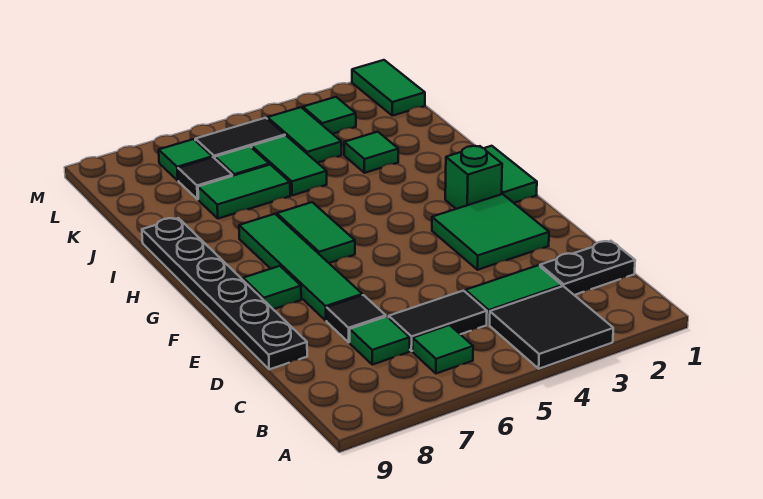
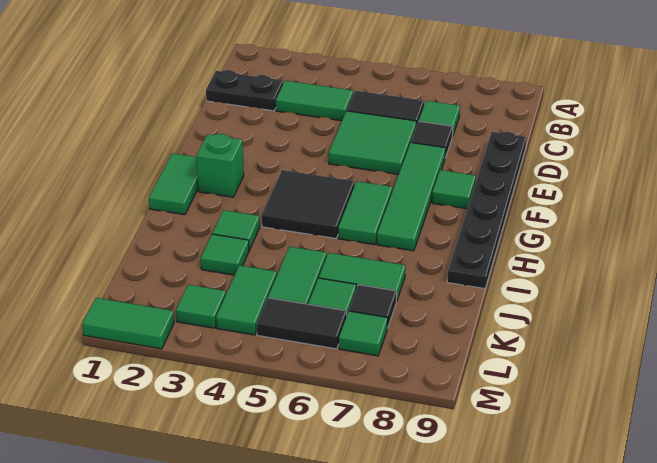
black tile A3:B4 level 1 -> black tile G4:H5 level 1
green tile B6 level 1 -> green tile I3 level 1
green tile E2:F3 level 1 -> green tile D5:E6 level 1
green tile L1:M1 level 1 -> green tile M1:M2 level 1

